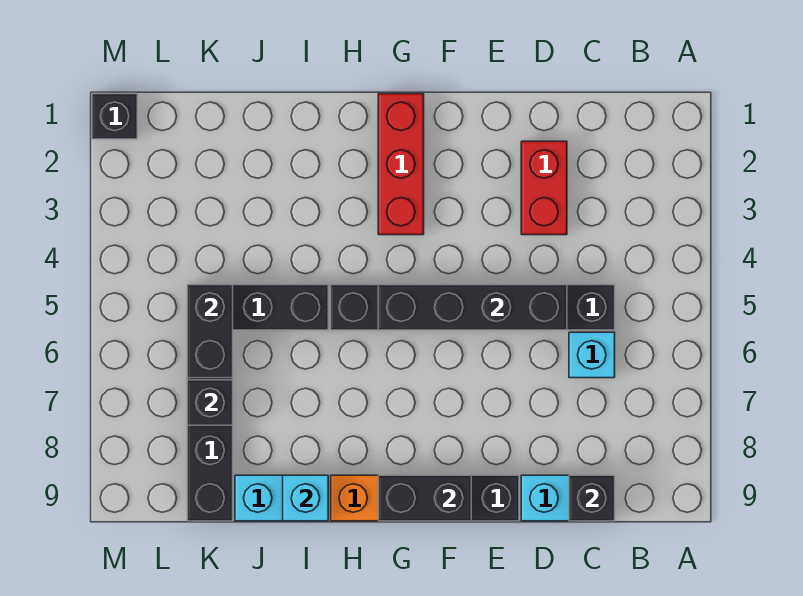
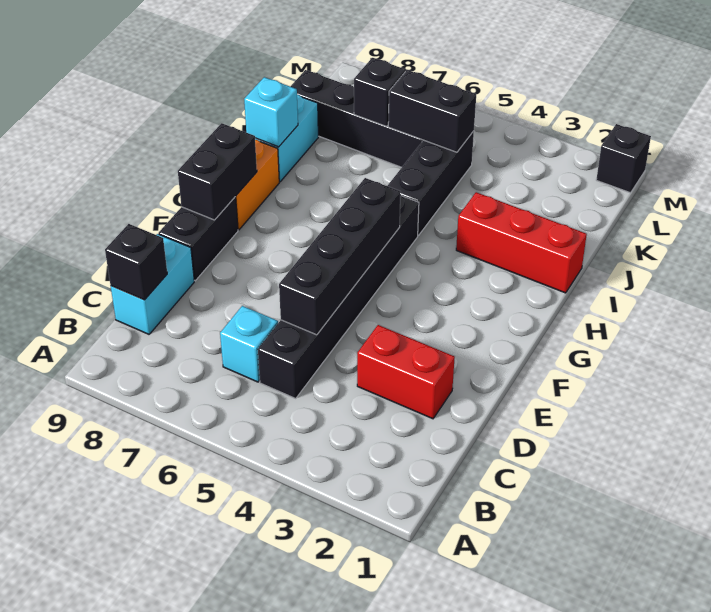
red brick G1:G3 level 1 -> red brick I1:I3 level 1

